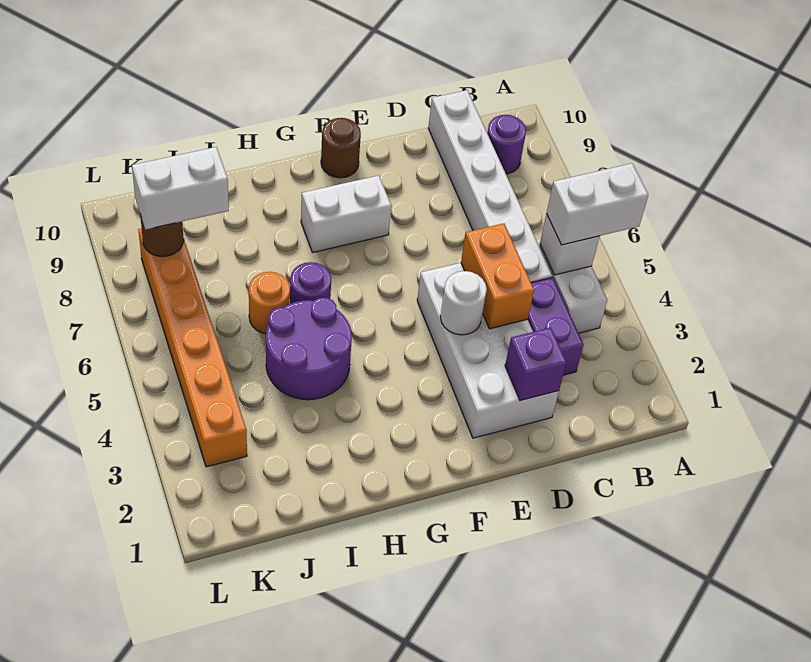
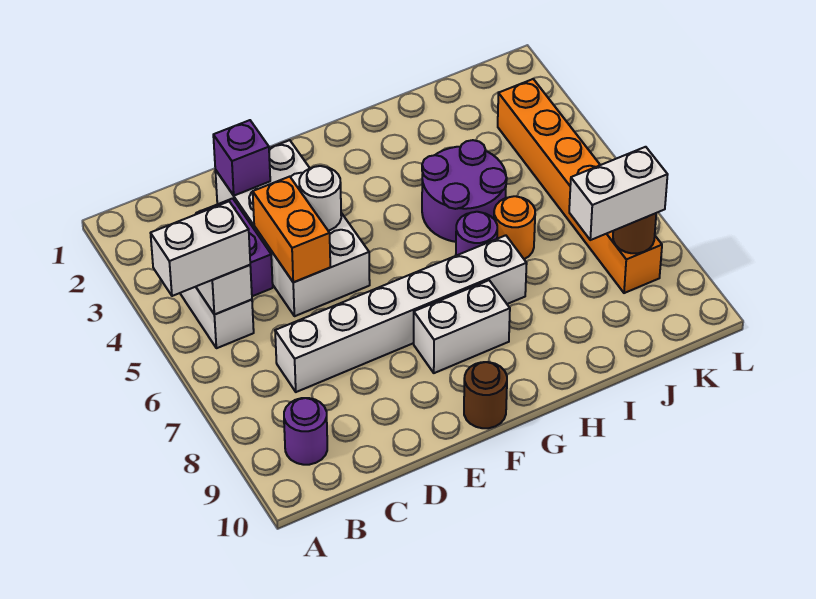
white brick C5:C10 level 1 -> white brick C7:H7 level 1

